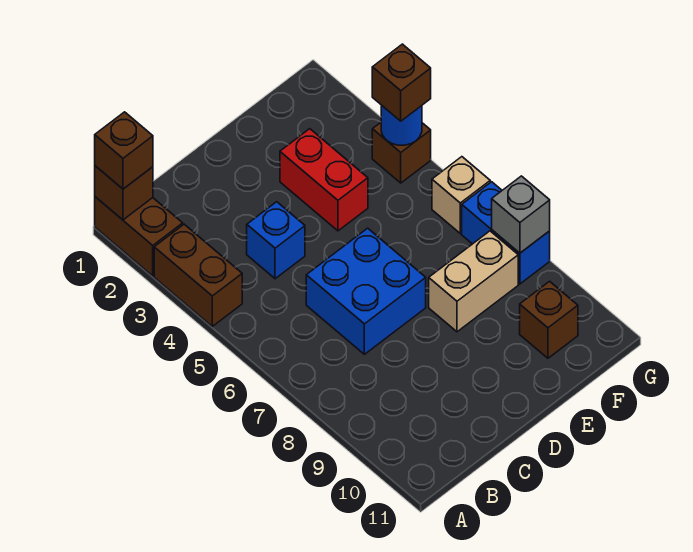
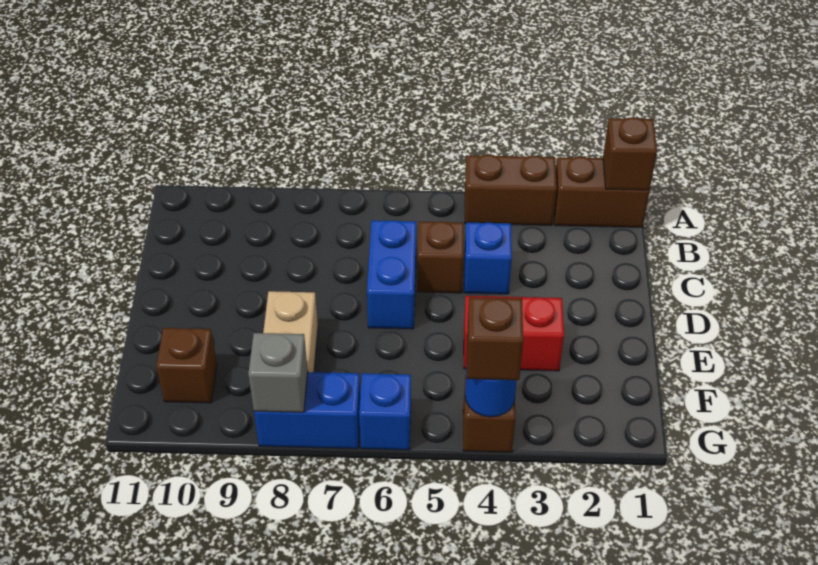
brown brick A1 level 3 -> brown brick C5 level 1
blue brick C6:D7 level 1 -> blue brick C6:D6 level 1
tan brick G6 level 1 -> blue brick G6 level 1

